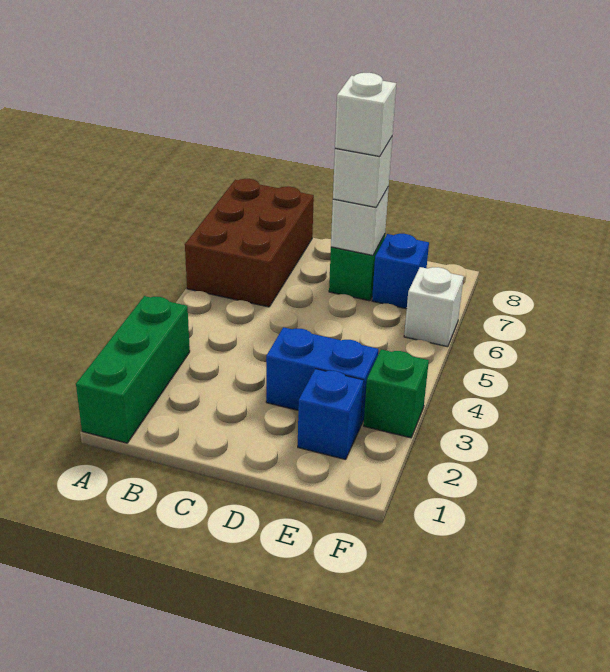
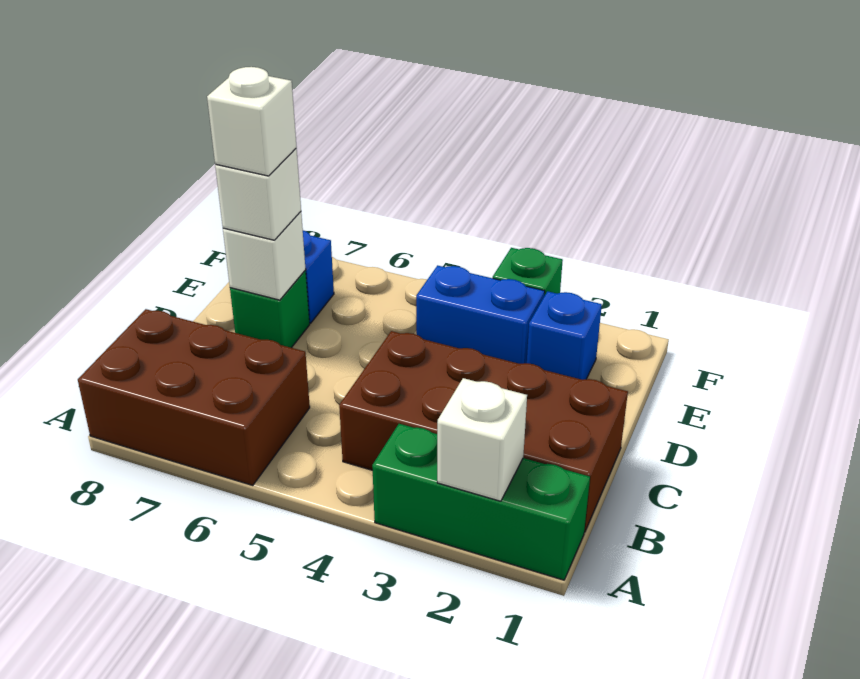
none -> brown brick B1:C4 level 1
blue brick D3:E3 level 1 -> blue brick E3:E4 level 1
white brick F6 level 1 -> white brick A2 level 2

